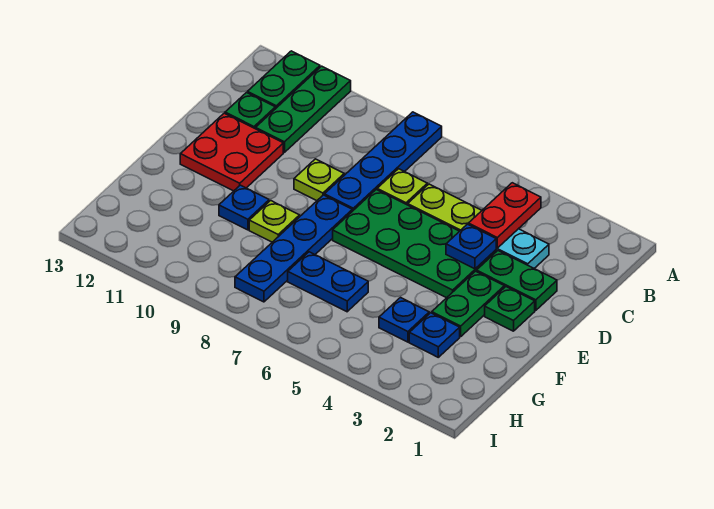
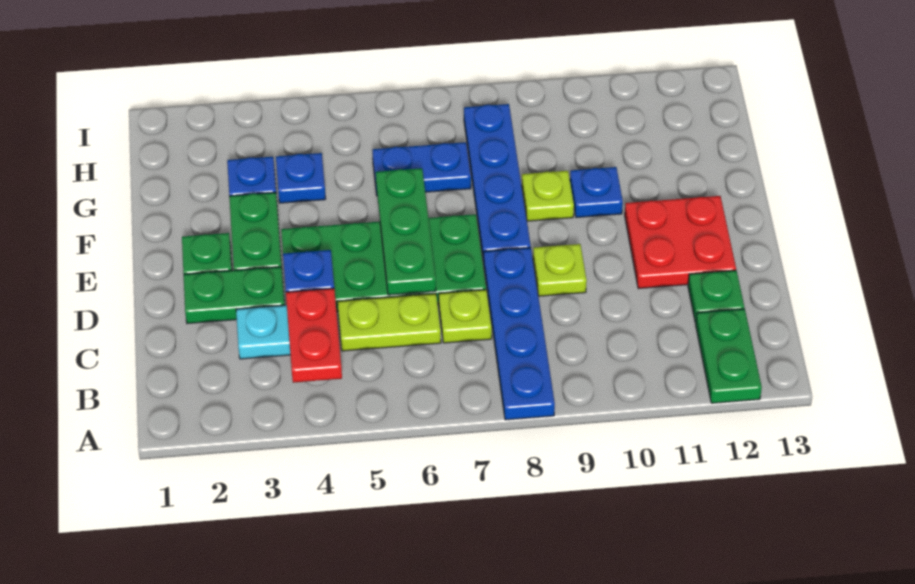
green plate A11:C11 level 1 -> green plate D6:F6 level 2

